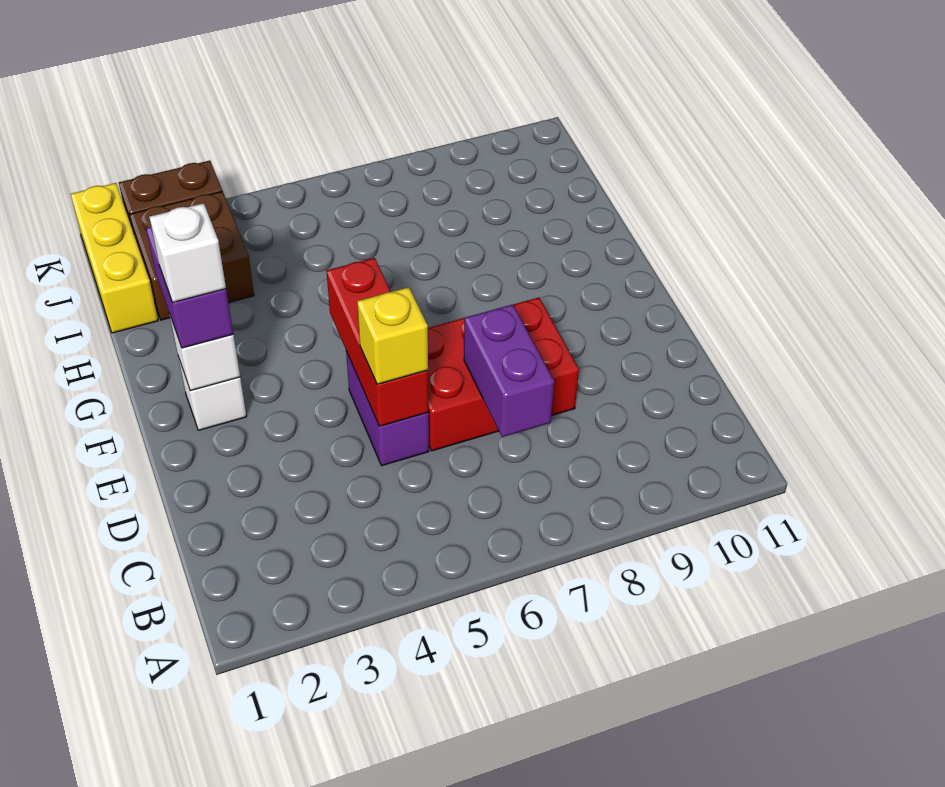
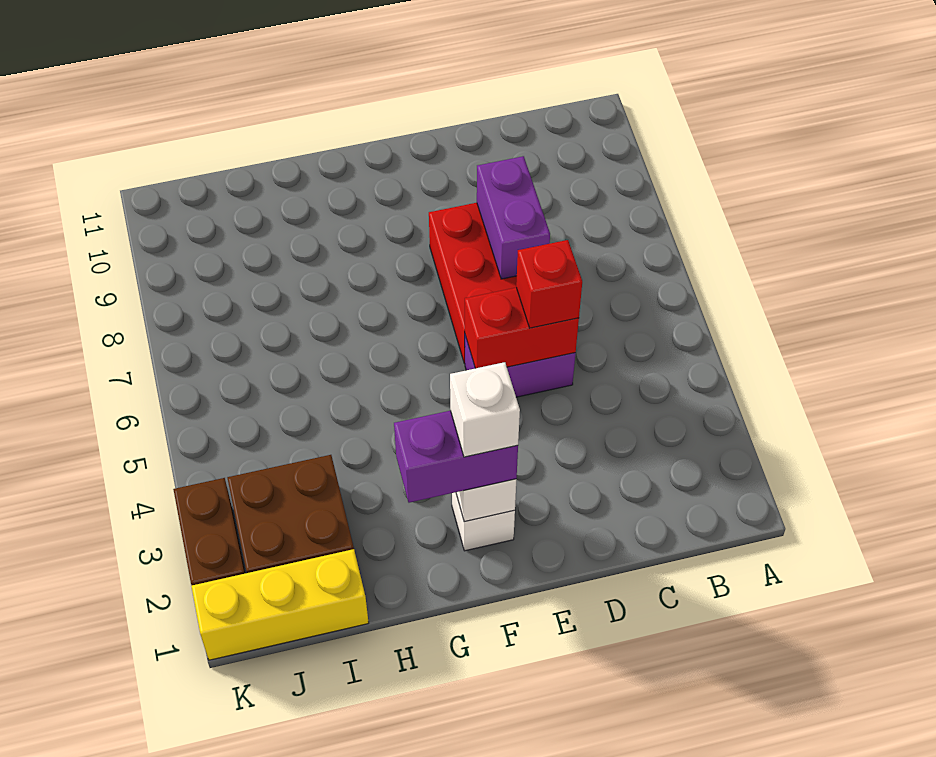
purple brick C7:D7 level 2 -> purple brick D7:D8 level 2
red brick D5:F5 level 2 -> red brick D5:E5 level 2
yellow brick D5 level 3 -> red brick D5 level 3

